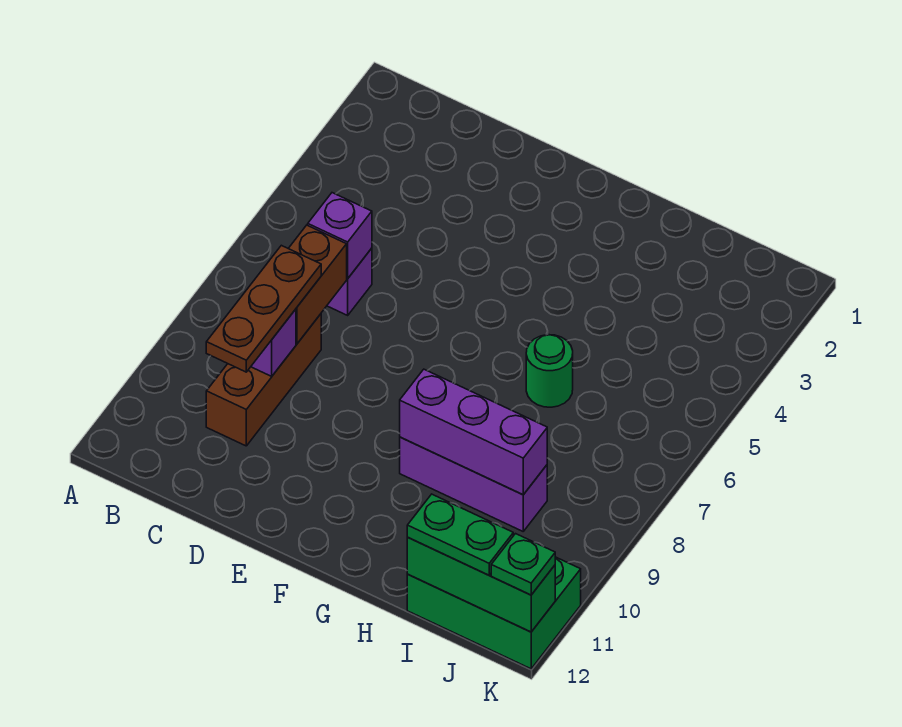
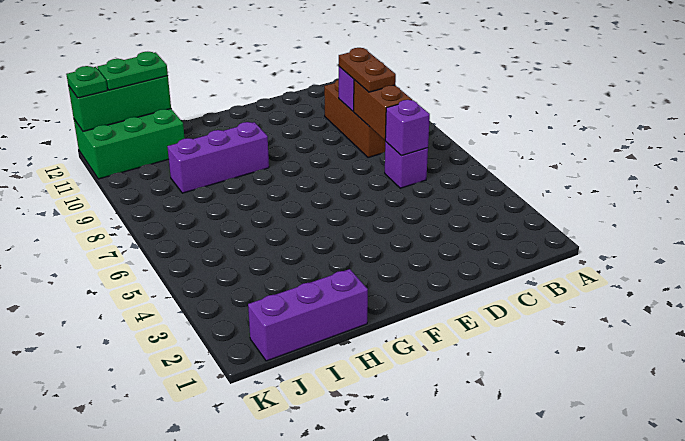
brown plate C8:C10 level 3 -> brown plate C8:C9 level 3
purple brick G9:I9 level 2 -> purple brick H1:J1 level 1
green round brick H6 level 1 -> none

